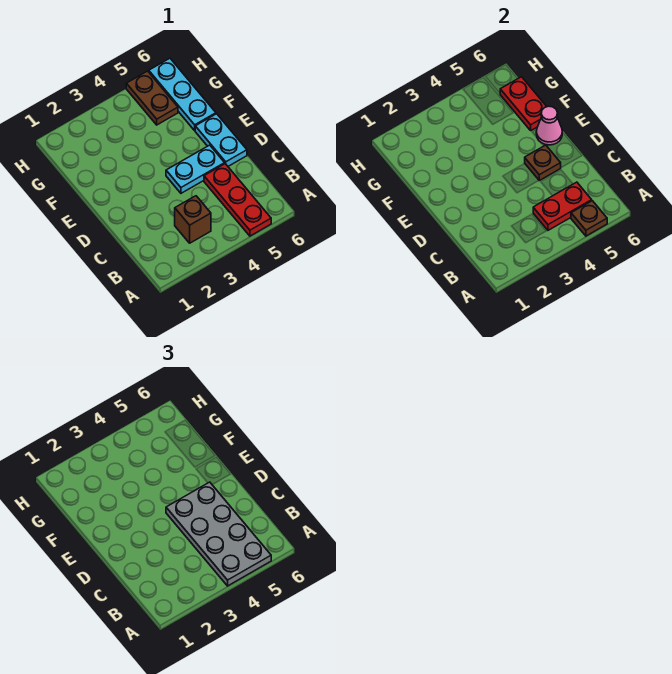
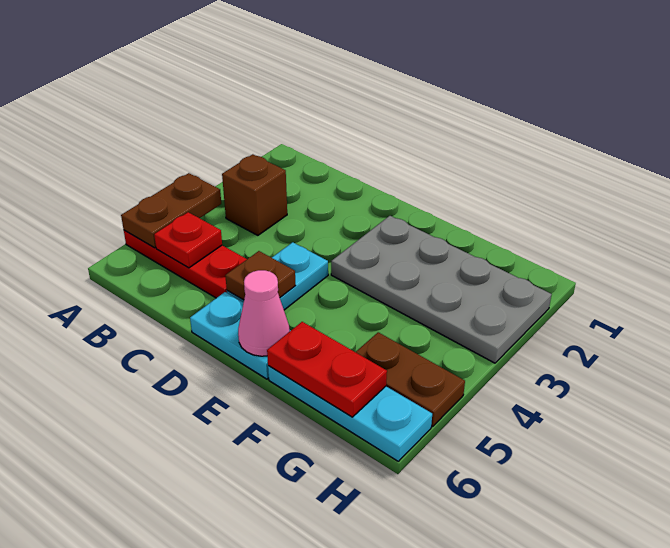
grey plate A4:D5 level 3 -> grey plate E2:H3 level 1
brown plate A5 level 2 -> brown plate A4:A5 level 2
red plate B4:B5 level 2 -> red plate B5 level 2

